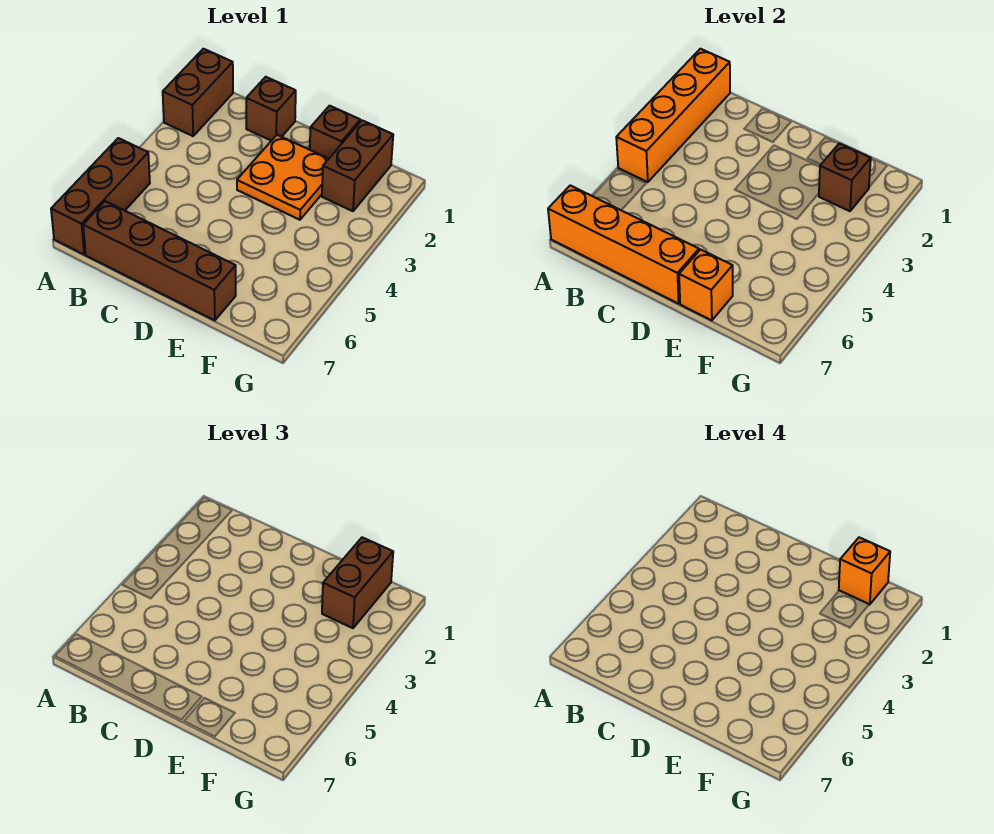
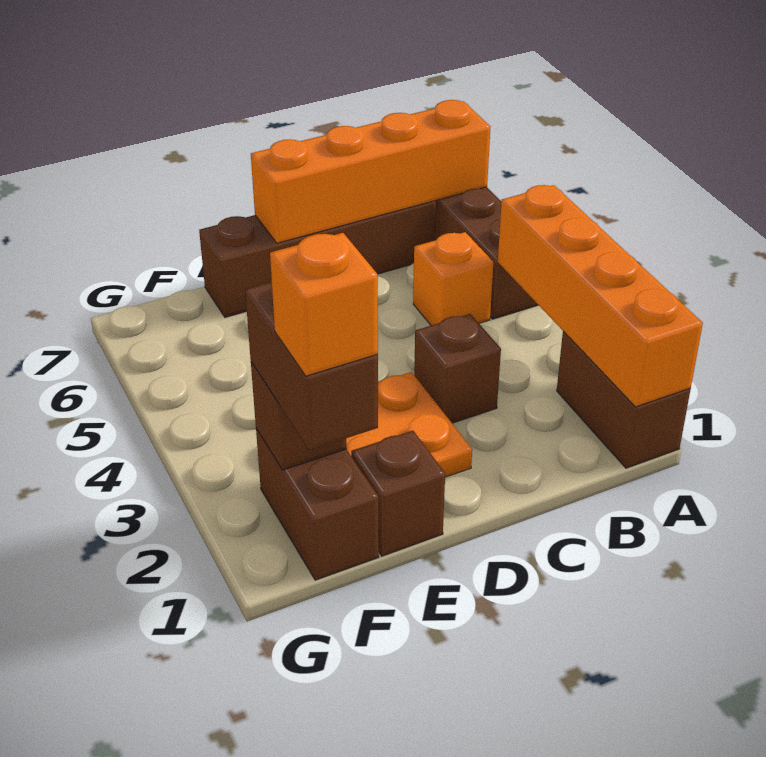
brown brick C1 level 1 -> brown brick C3 level 1
orange brick E7 level 2 -> orange brick B5 level 1

